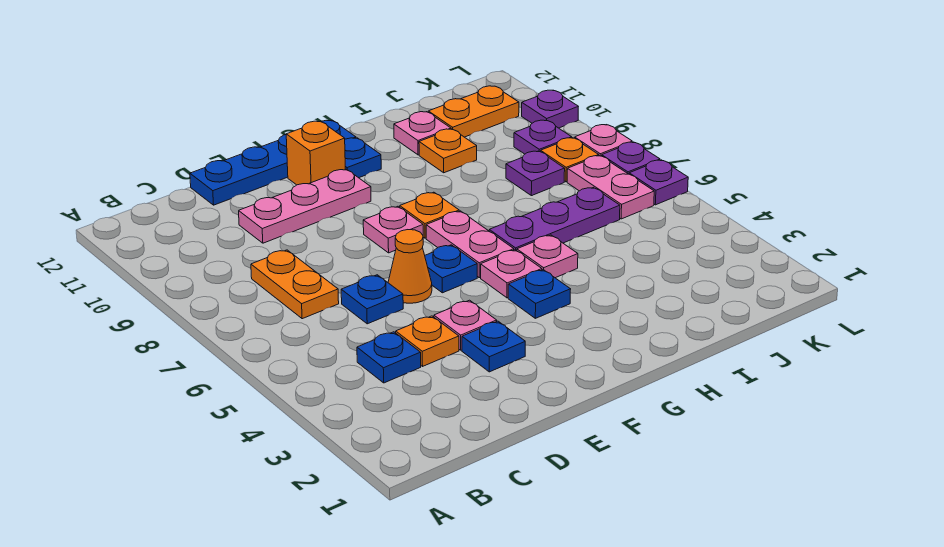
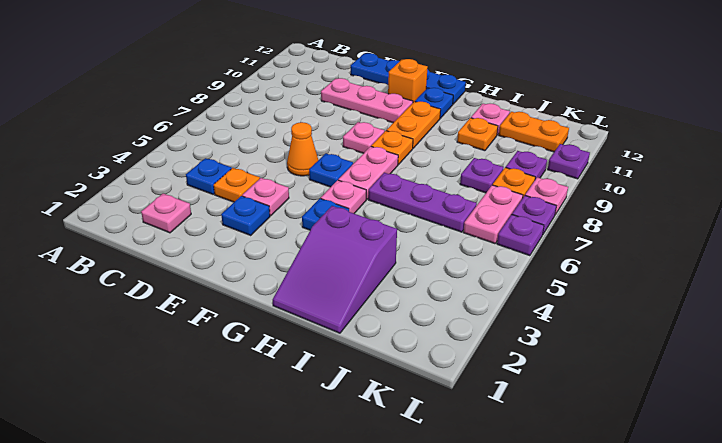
orange plate C7:C8 level 1 -> orange plate G9:G10 level 1
blue plate D6 level 1 -> none
none -> purple slope H1:I3 level 1 top 3
pink plate H5 level 1 -> pink plate C2 level 1

